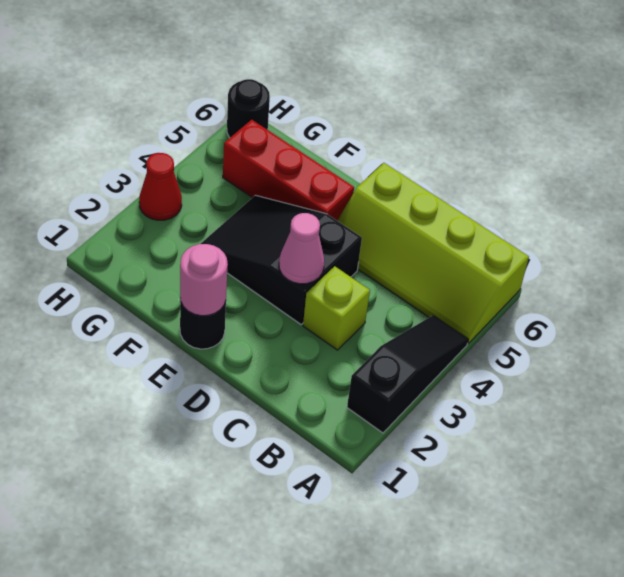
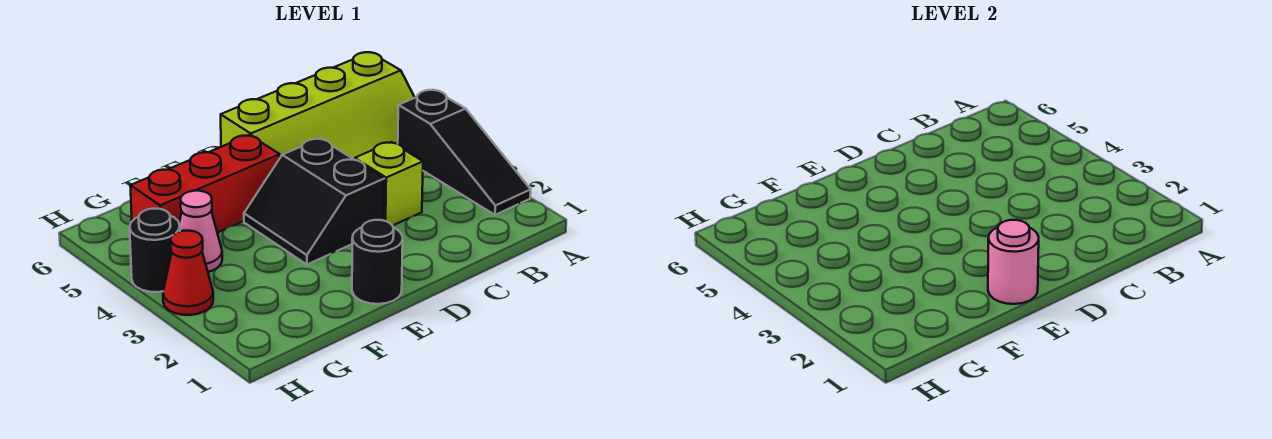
black slope A2:A4 level 1 top 2 -> black slope A2:A4 level 1 top 4
black slope D3:F4 level 1 top D -> black slope D3:E4 level 1 top D
pink cone D3 level 2 -> pink cone G4 level 1
black round brick H6 level 1 -> black round brick H4 level 1

